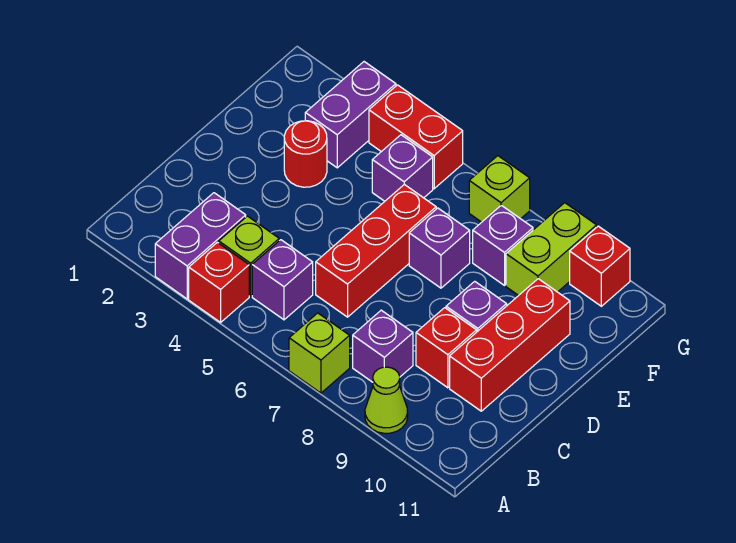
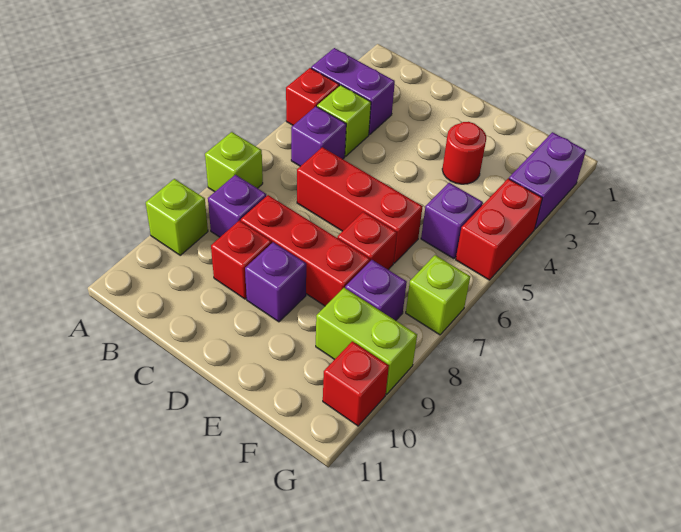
lime cone A9 level 1 -> lime brick A9 level 1
red brick C10:E10 level 1 -> red brick C8:E8 level 1
purple brick E7 level 1 -> red brick E7 level 1
purple brick F3:G3 level 1 -> purple brick G2:G3 level 1

